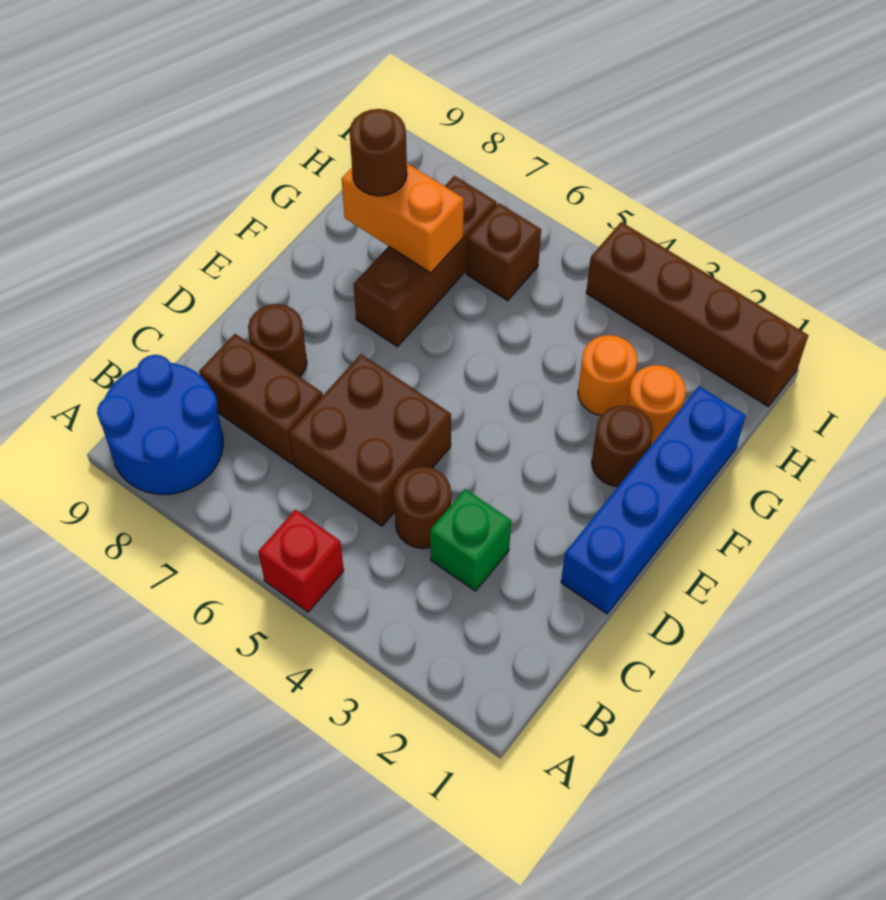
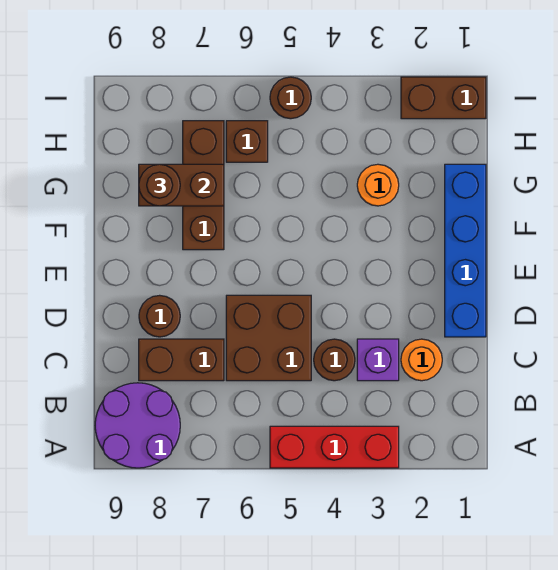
red brick A5 level 1 -> red brick A3:A5 level 1
blue round brick A8:B9 level 1 -> purple round brick A8:B9 level 1
green brick C3 level 1 -> purple brick C3 level 1
brown round brick F2 level 1 -> brown round brick I5 level 1
orange round brick G2 level 1 -> orange round brick C2 level 1
orange brick G7:G8 level 2 -> brown brick G7:G8 level 2
brown brick I1:I4 level 1 -> brown brick I1:I2 level 1

